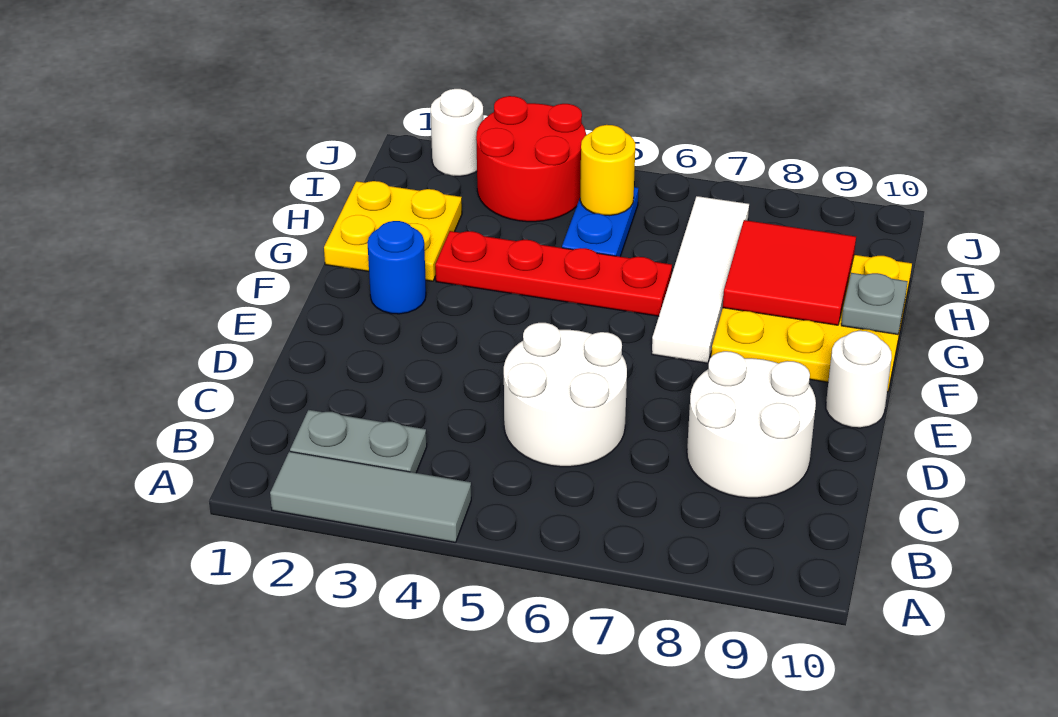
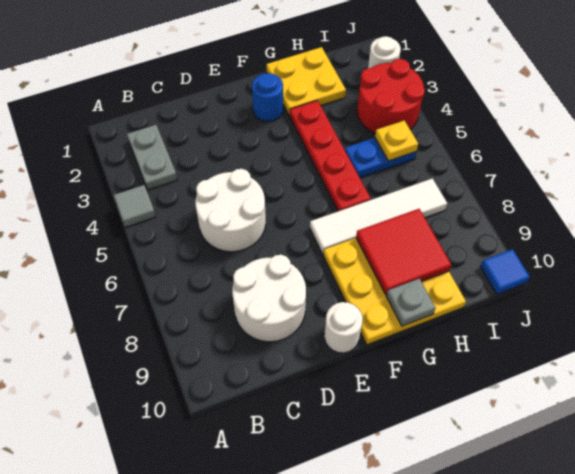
grey tile A2:A4 level 1 -> grey tile A4 level 1
yellow round brick I5 level 2 -> yellow plate I5 level 2
none -> blue tile J10 level 1

